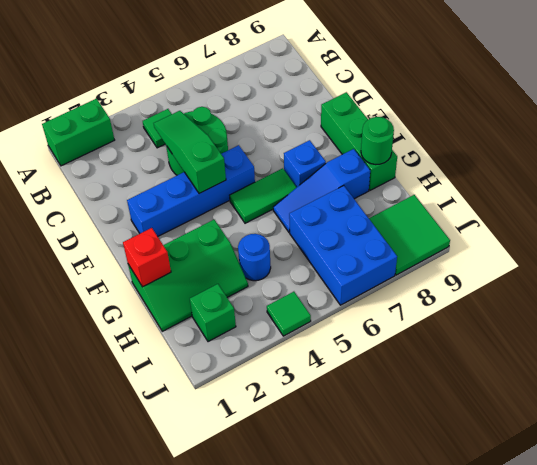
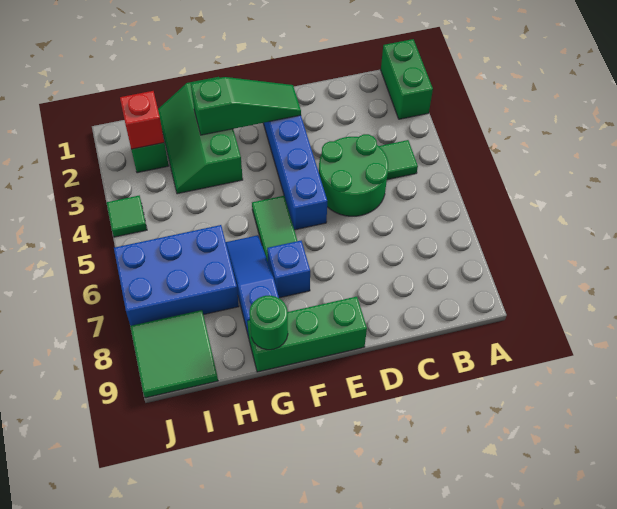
green slope C4:E4 level 2 top E -> green slope E2:G2 level 2 top G
red brick G1 level 2 -> red brick I2 level 2
blue round brick H4 level 1 -> none

